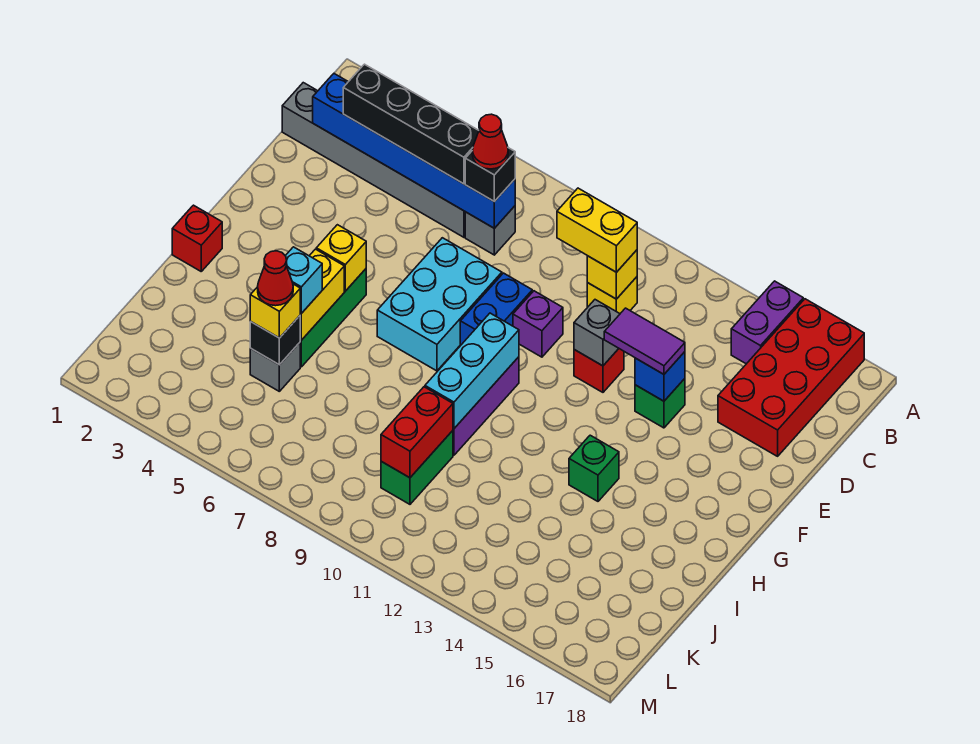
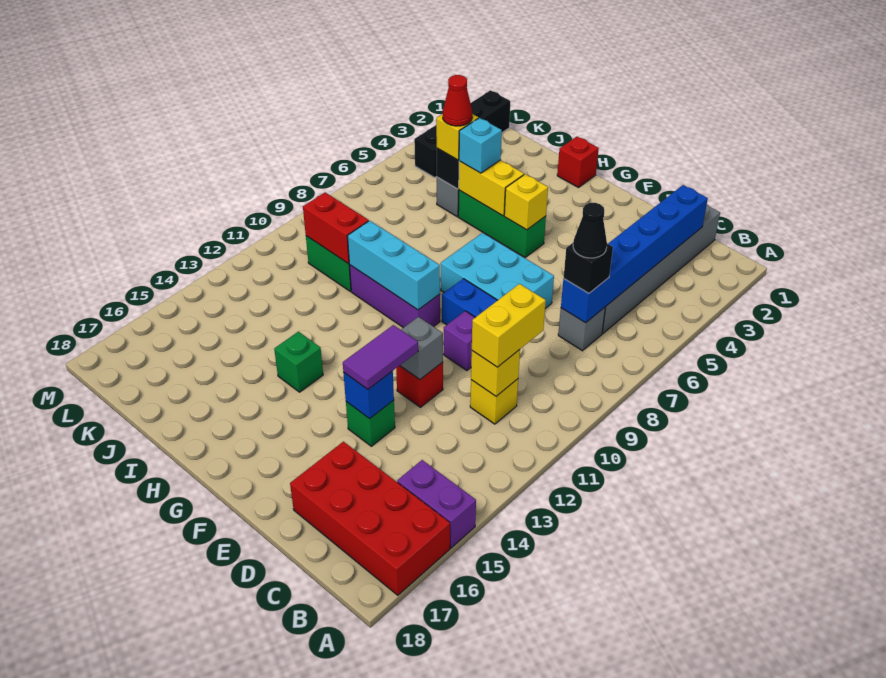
black brick C3:C6 level 3 -> black brick L1:L4 level 1
red cone C7 level 4 -> black cone C7 level 4

